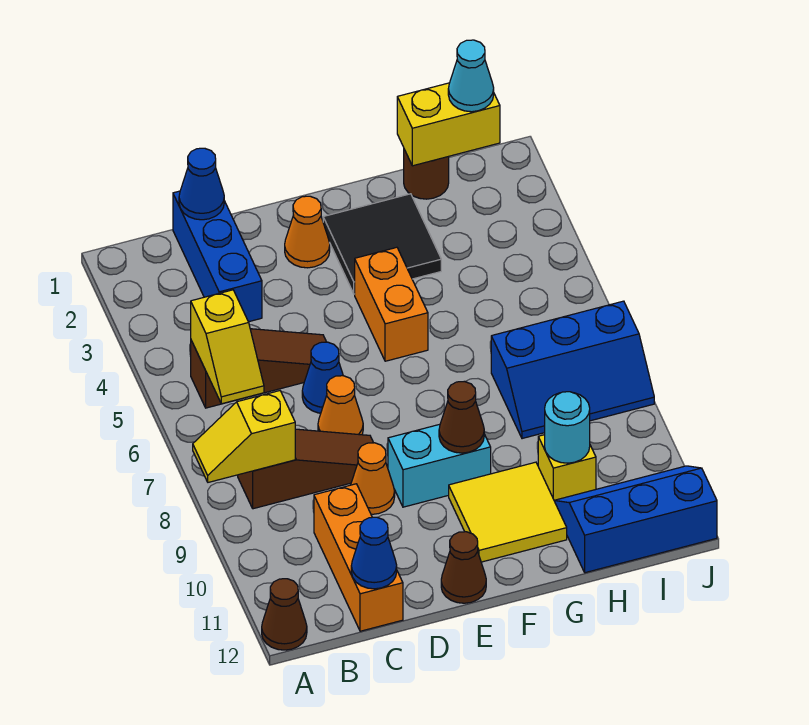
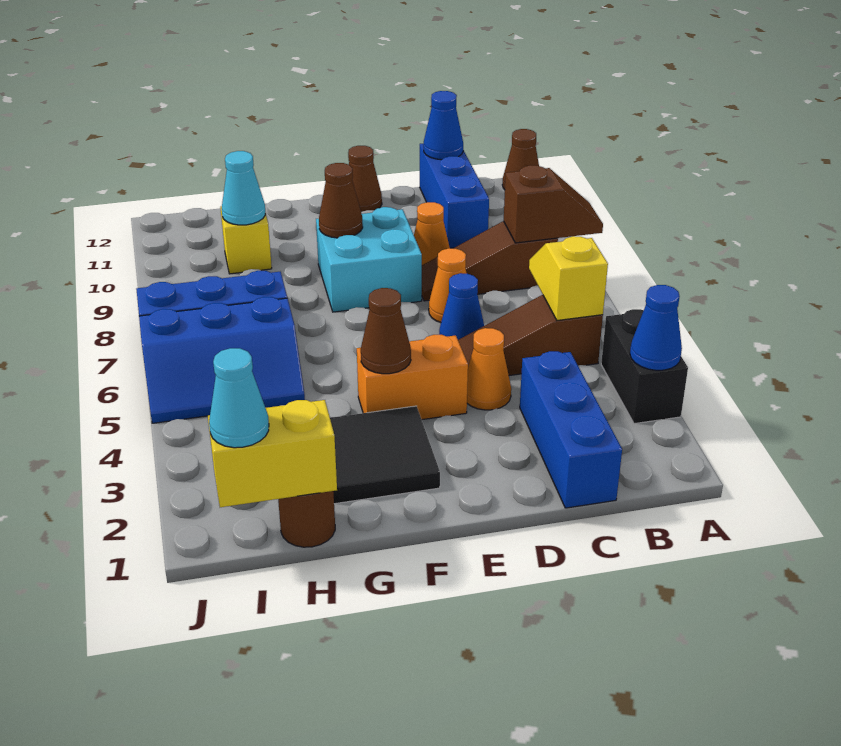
none -> black brick A3:A4 level 1
yellow slope A8:B8 level 2 top B -> brown slope A8:B8 level 2 top B
blue cone C1 level 2 -> blue cone A3 level 2
orange brick C10:C12 level 1 -> blue brick C10:C12 level 1
orange cone E2 level 1 -> orange cone D4 level 1
cyan brick E9:F9 level 1 -> cyan brick E8:F9 level 1
orange brick F4:F5 level 1 -> orange brick E4:F4 level 1
none -> brown cone F4 level 2
yellow tile F10:G11 level 1 -> none
cyan round brick H10 level 2 -> cyan cone H10 level 2
blue slope H11:J12 level 1 top 12 -> blue slope H5:J6 level 1 top 6

